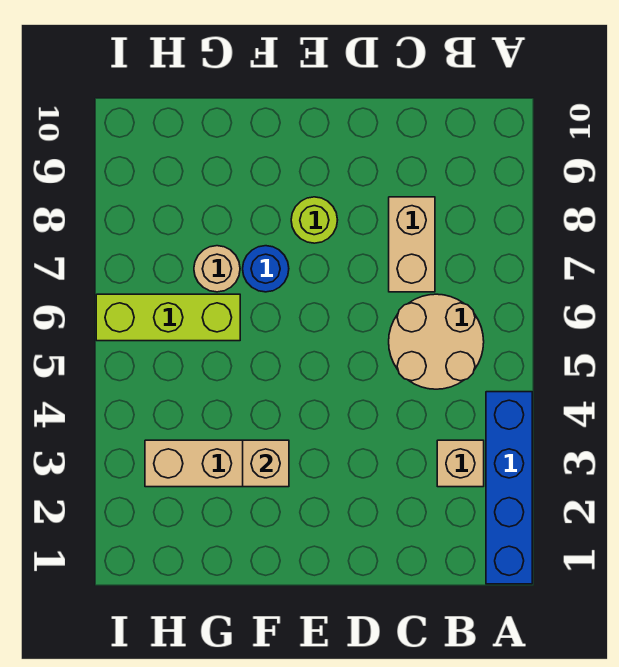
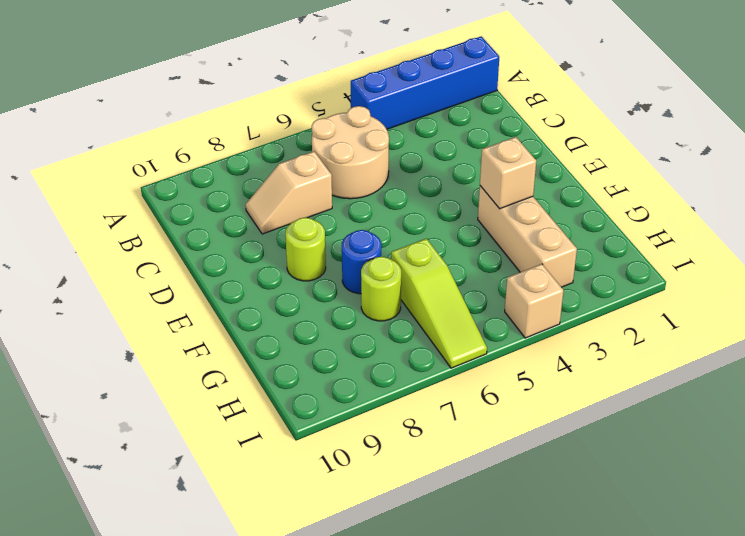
tan brick B3 level 1 -> tan brick I4 level 1
tan brick C7:C8 level 1 -> tan slope C7:C8 level 1 top 7
lime brick G6:I6 level 1 -> lime slope G6:I6 level 1 top G
tan round brick G7 level 1 -> lime round brick G7 level 1

